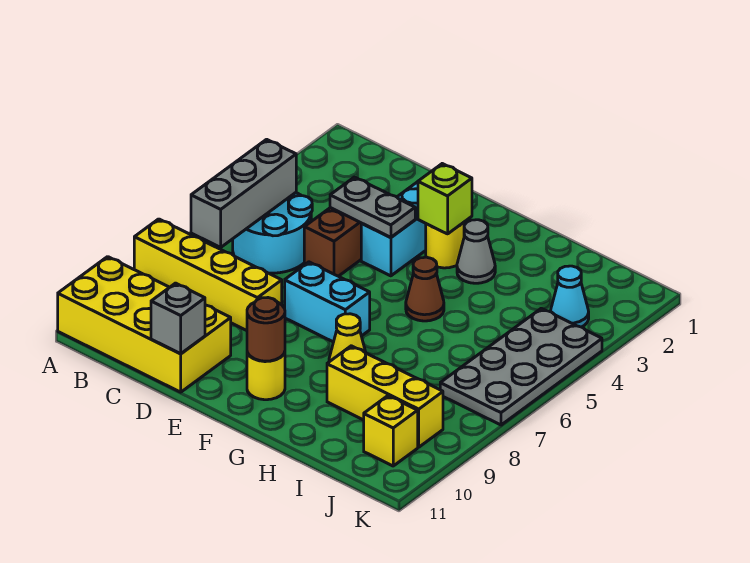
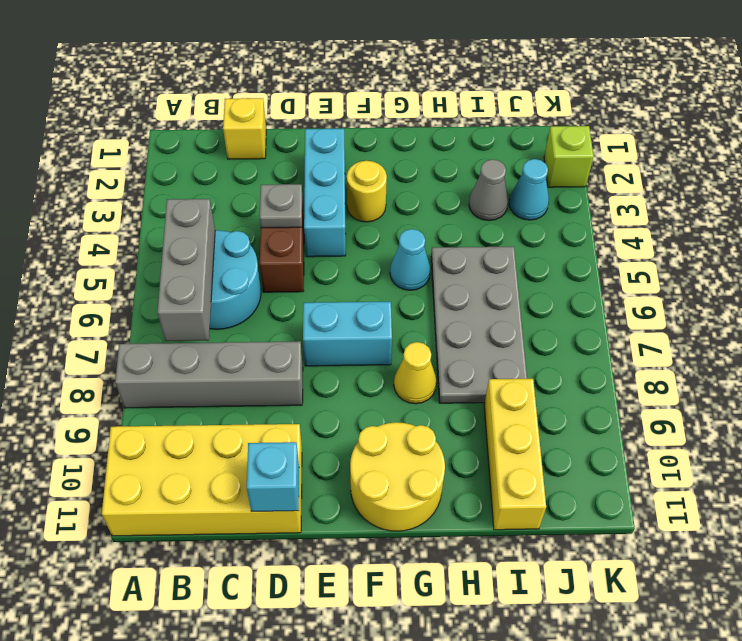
yellow brick A8:D8 level 1 -> grey brick A8:D8 level 1
grey plate D4:E4 level 2 -> grey plate D4 level 2
grey brick D11 level 2 -> cyan brick D11 level 2
lime brick F3 level 2 -> lime brick K2 level 1
yellow round brick F10 level 1 -> yellow round brick F10:G11 level 1
brown round brick F10 level 2 -> none
grey cone G3 level 1 -> grey cone I3 level 1
brown cone G5 level 1 -> cyan cone G5 level 1
yellow brick H9:J9 level 1 -> yellow brick I9:I11 level 1
grey plate J4:K7 level 1 -> grey plate H5:I8 level 1
yellow brick J10 level 1 -> yellow brick C1 level 1

